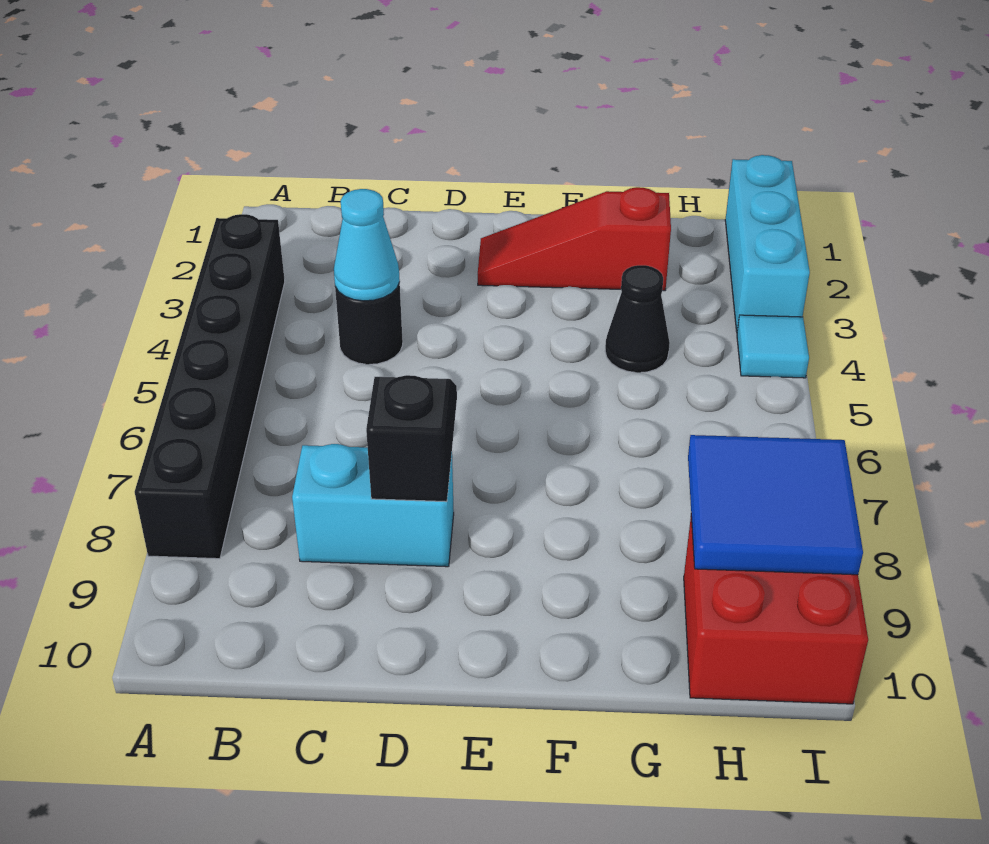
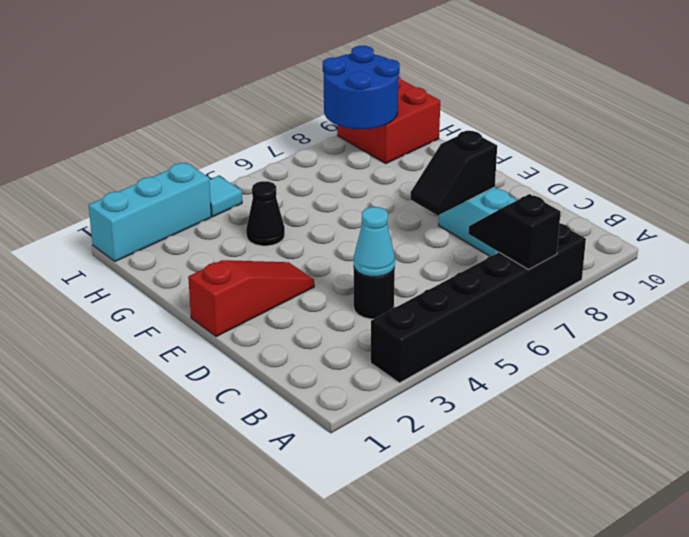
none -> black slope A7:B7 level 2 top A
red slope E2:G2 level 1 top G -> red slope E1:E3 level 1 top 1
blue tile H8:I9 level 2 -> blue round brick H8:I9 level 2

